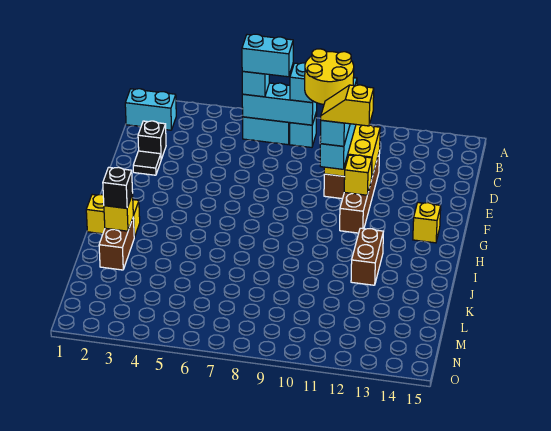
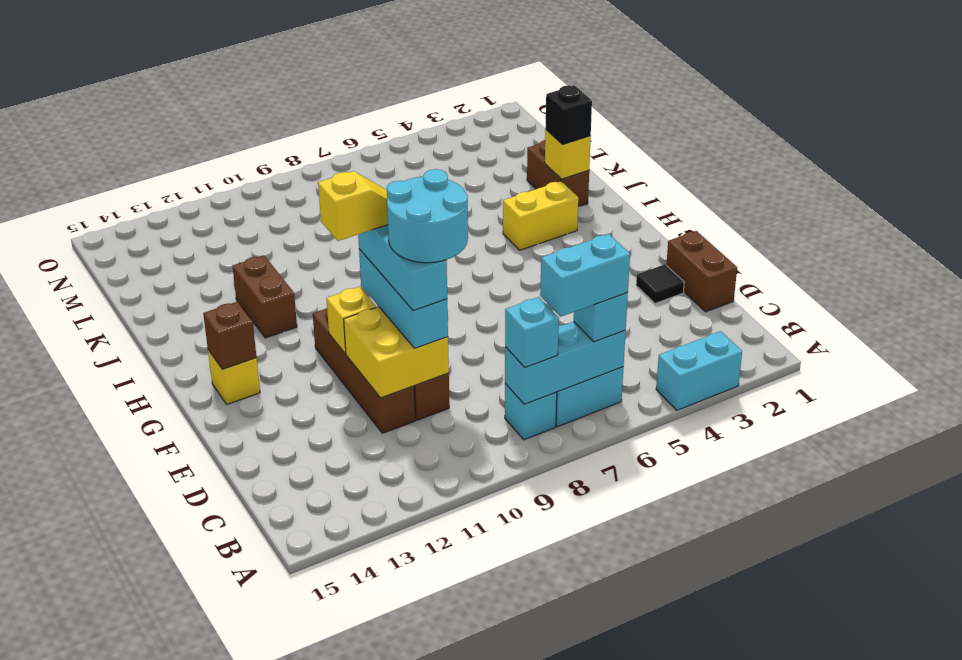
cyan brick B1:B2 level 1 -> cyan brick A3:A4 level 1
none -> brown brick D1:E1 level 1
black brick D2 level 1 -> none
yellow round brick D9:E10 level 5 -> cyan round brick D9:E10 level 5
none -> brown brick G14 level 2
yellow brick I1:I2 level 1 -> yellow brick I3:I4 level 1

